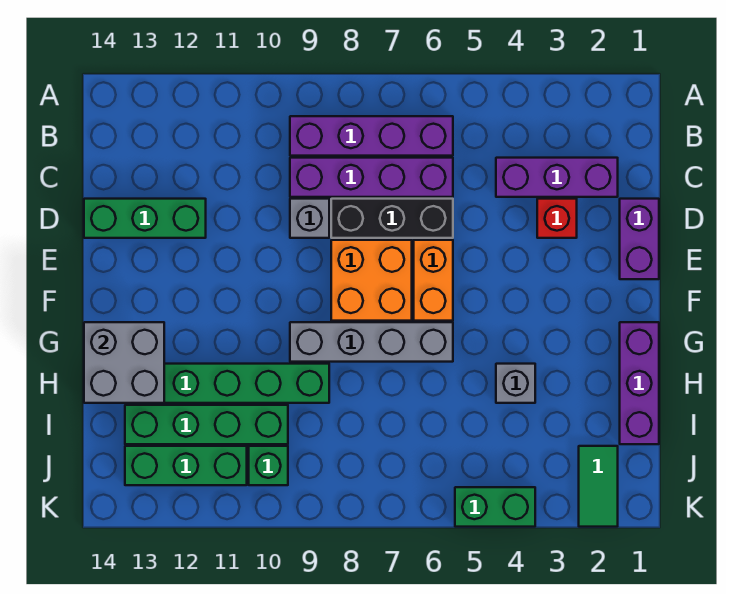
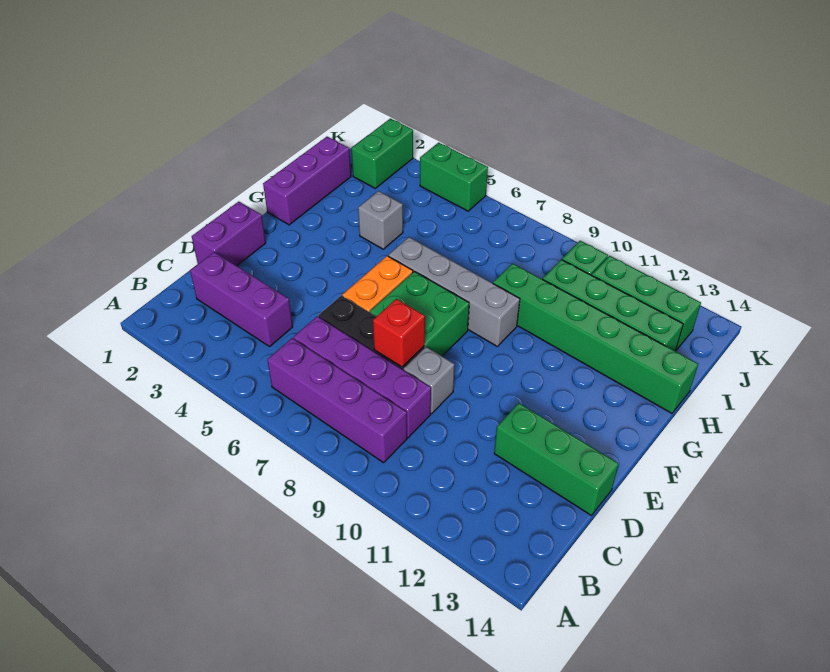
red brick D3 level 1 -> red brick D8 level 2
orange brick E7:F8 level 1 -> green brick E7:F8 level 1
grey brick G13:H14 level 2 -> none
green tile J2:K2 level 1 -> green brick J2:K2 level 1

